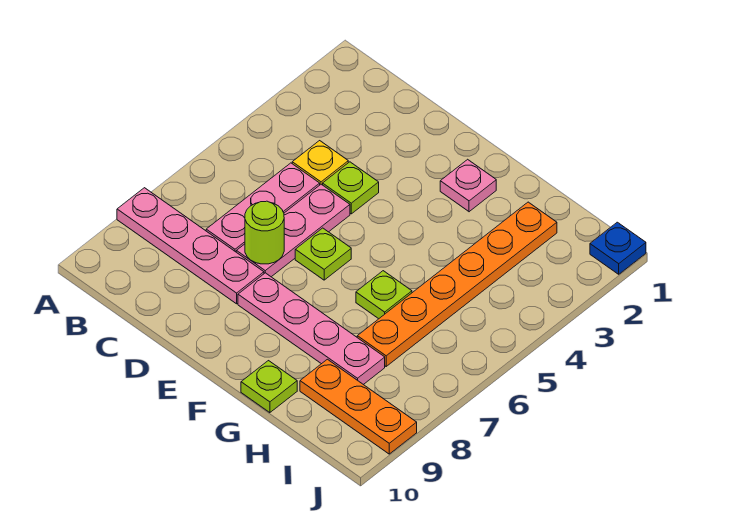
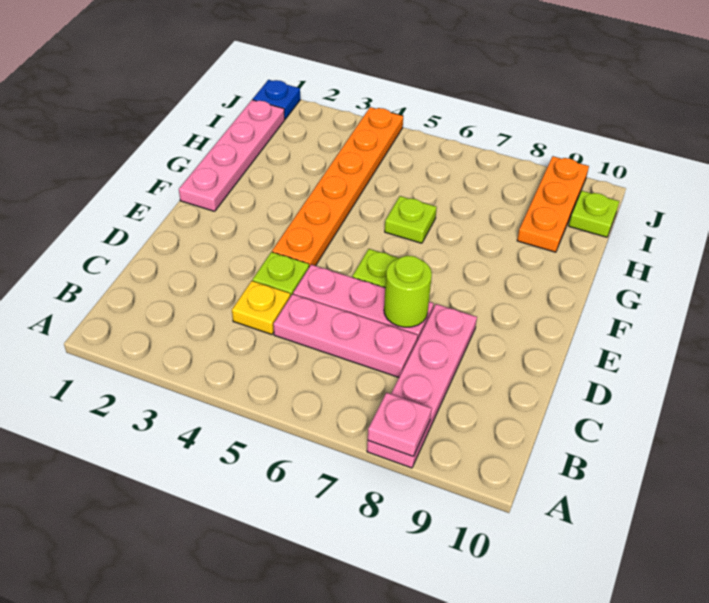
pink plate E8:H8 level 1 -> pink plate F1:I1 level 1
pink plate F2 level 1 -> pink plate A8 level 2
lime plate G10 level 1 -> lime plate I10 level 1
orange plate H2:H7 level 1 -> orange plate E4:J4 level 1

